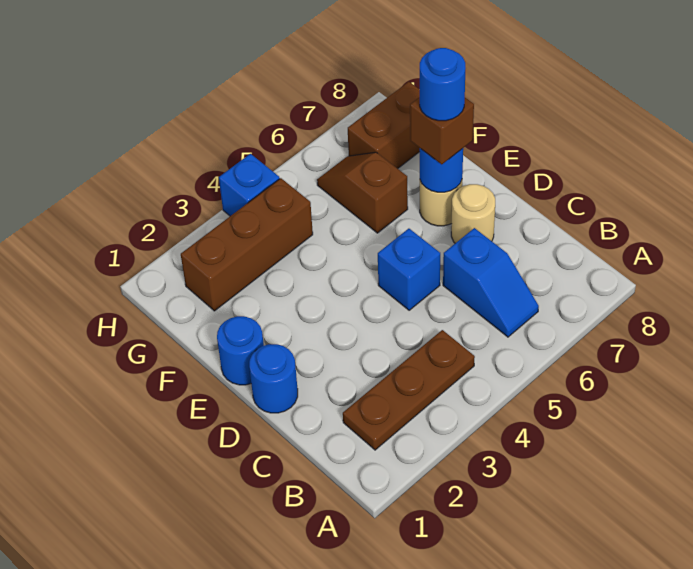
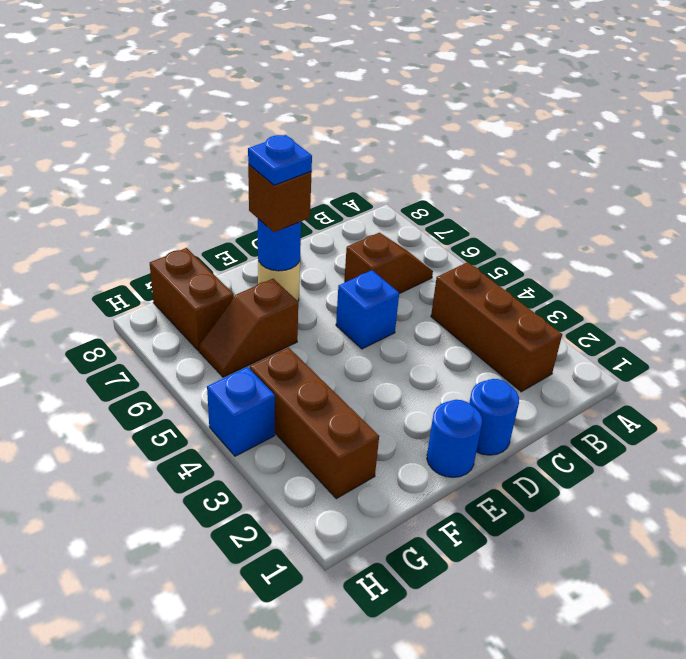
brown plate B2:B4 level 1 -> brown brick B2:B4 level 1
blue slope B6:C6 level 1 top C -> brown slope B6:C6 level 1 top C
tan round brick D7 level 1 -> none
blue round brick E7 level 4 -> blue plate E7 level 4

